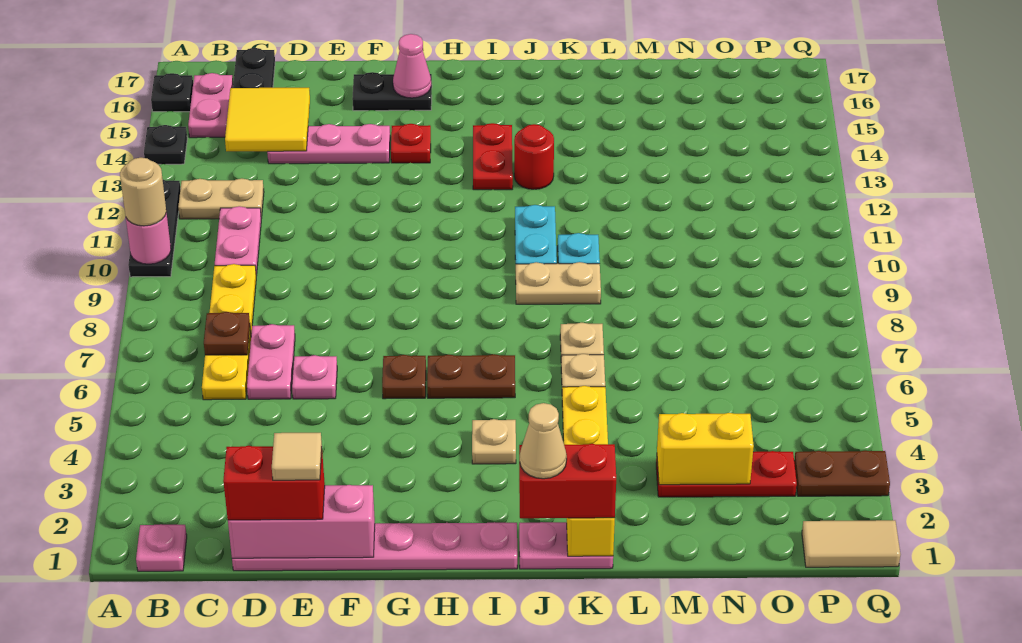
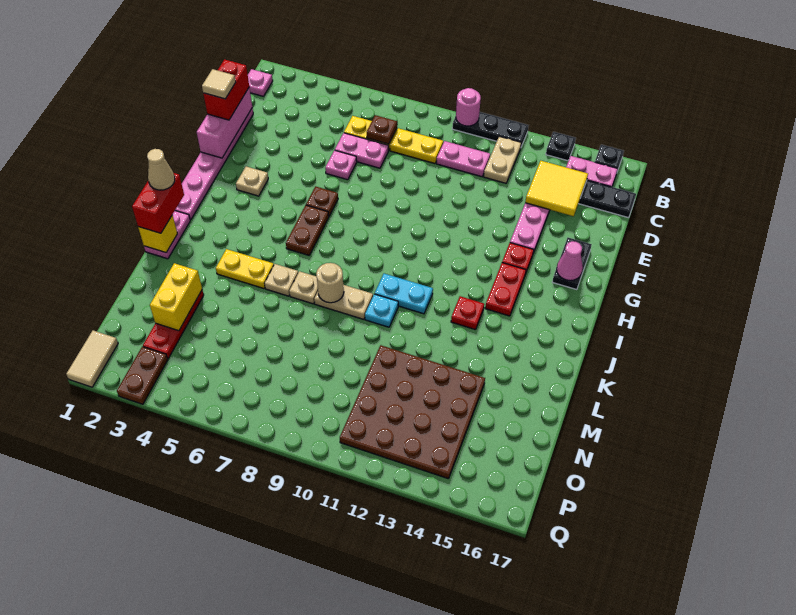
tan round brick A10 level 3 -> tan round brick K8 level 2
tan plate I4 level 1 -> tan plate G3 level 1
red plate I13:I14 level 1 -> red plate H14:I14 level 1
tan plate J9:K9 level 1 -> tan plate K8:K9 level 1
red round brick J13 level 1 -> red plate J13 level 1
none -> brown plate M11:P14 level 1

